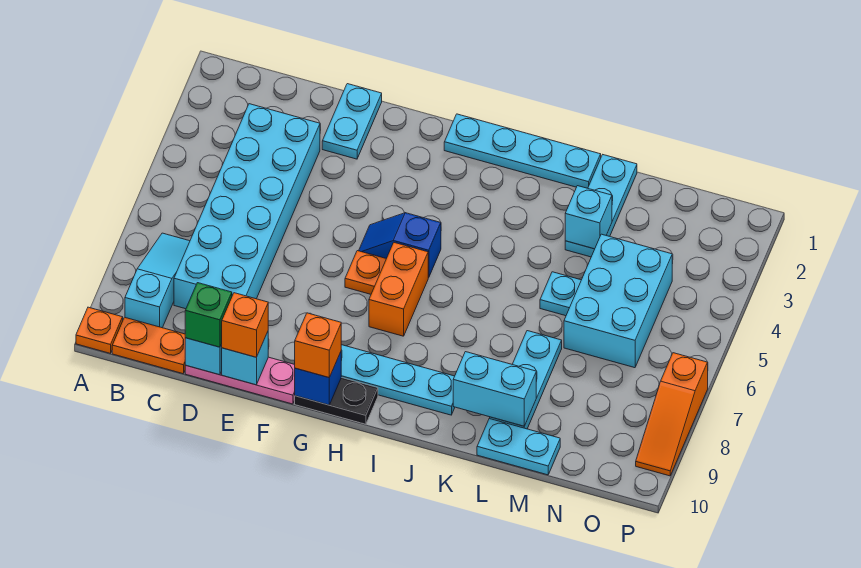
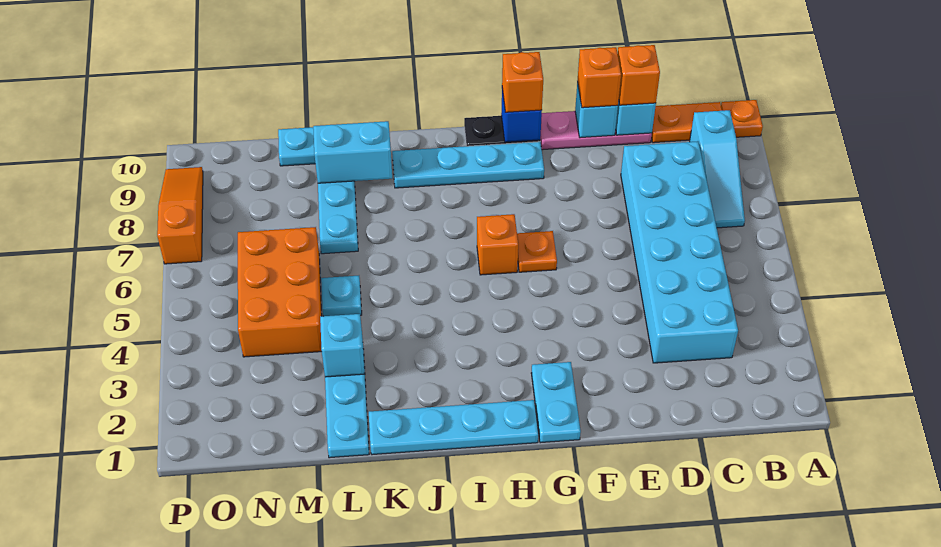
green brick D10 level 3 -> orange brick D10 level 3
cyan plate E1:E2 level 1 -> cyan plate G1:G2 level 1
blue slope G5:H5 level 1 top H -> none
orange brick H6:H7 level 1 -> orange brick H6 level 1
cyan brick M4:N6 level 1 -> orange brick M4:N6 level 1

